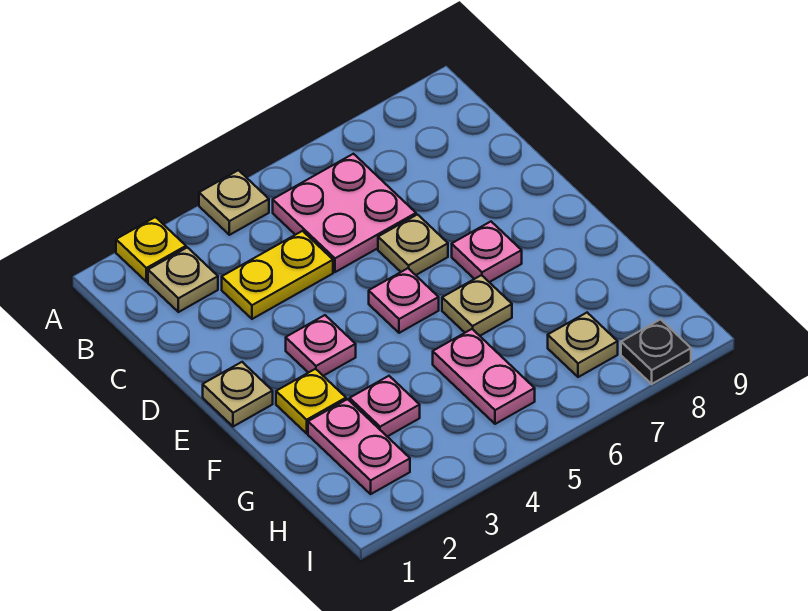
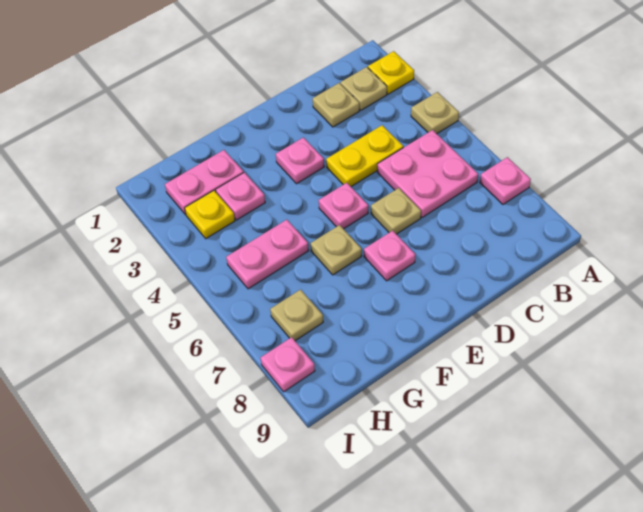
none -> pink plate A7 level 1
yellow plate C3:C4 level 1 -> yellow plate C4:D4 level 1
tan plate E1 level 1 -> tan plate C2 level 1
yellow plate F2 level 1 -> yellow plate H3 level 1
black plate I8 level 1 -> pink plate I8 level 1

